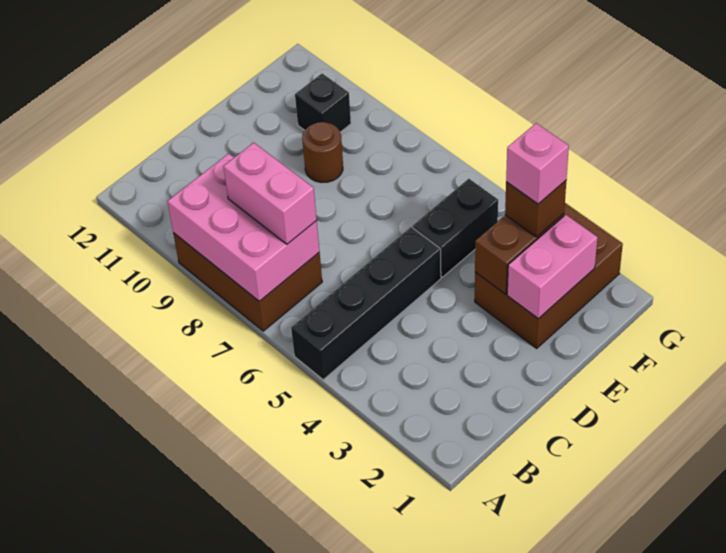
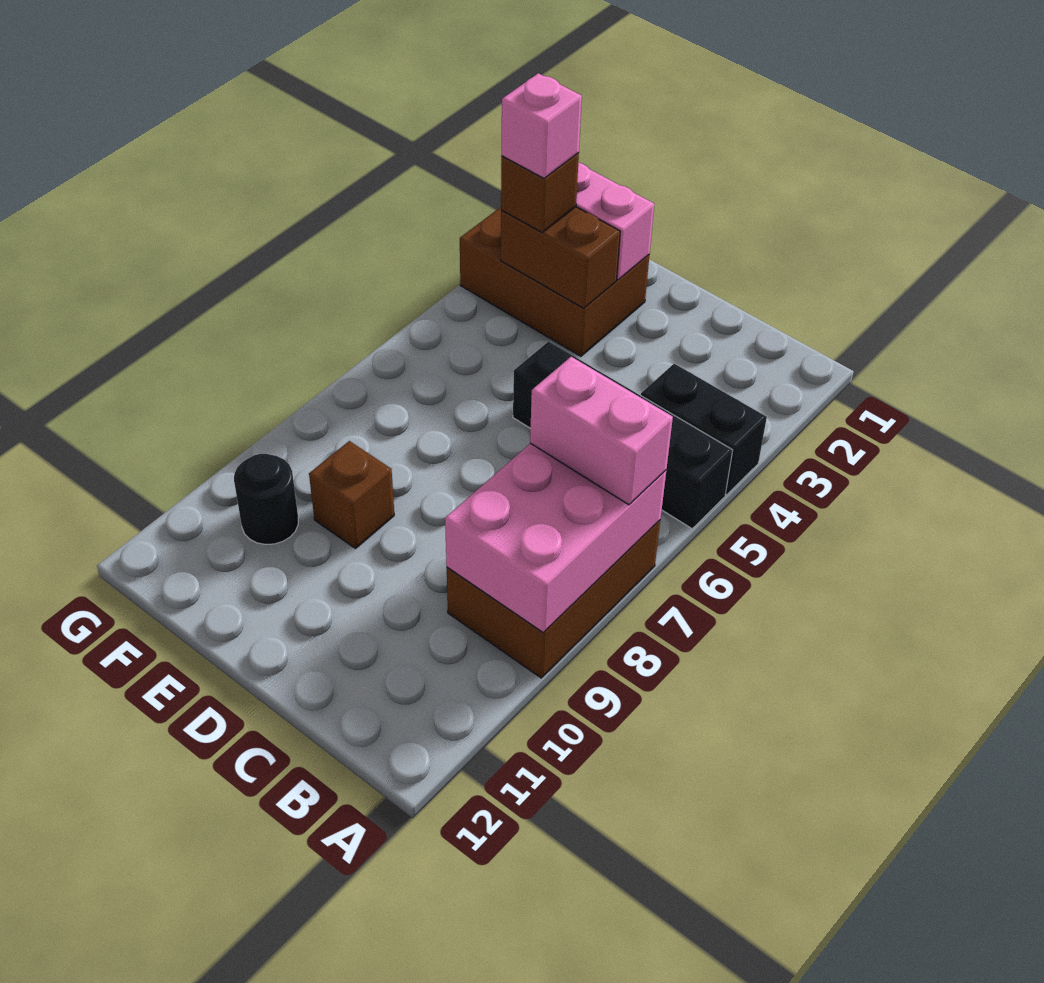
pink brick B7:B8 level 3 -> pink brick A7:B7 level 3
black brick E5:F5 level 1 -> black brick A4:B4 level 1
brown round brick E9 level 1 -> brown brick E9 level 1
black brick F10 level 1 -> black round brick F10 level 1

